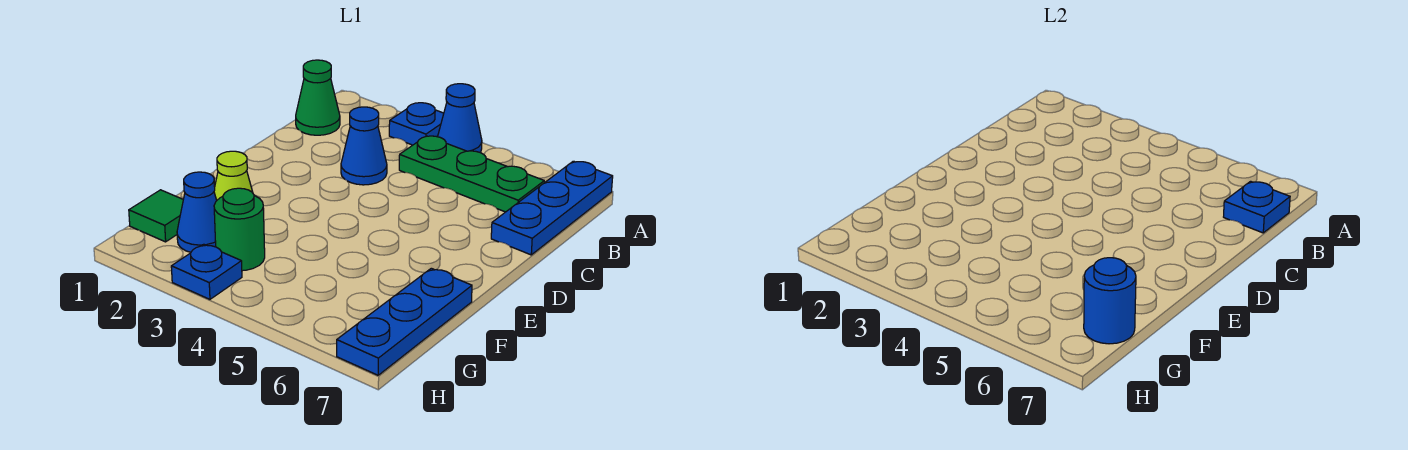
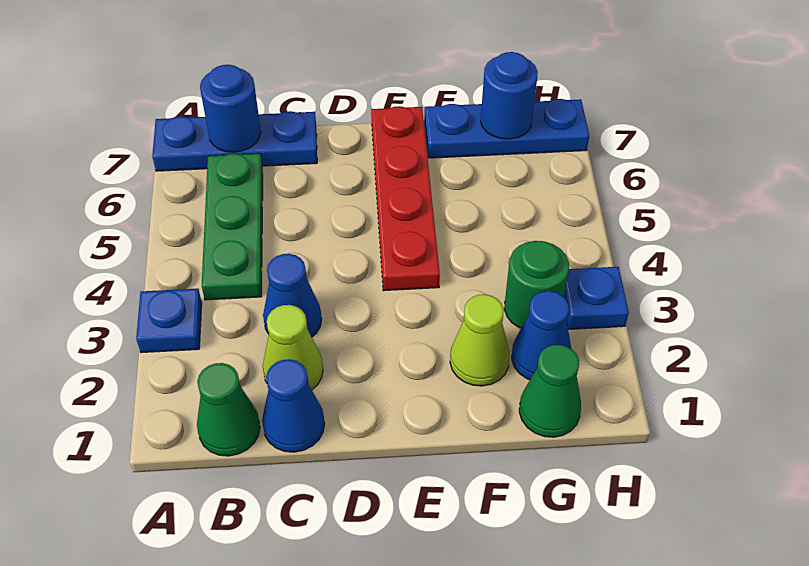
blue cone A4 level 1 -> blue cone C1 level 1
blue plate B7 level 2 -> blue round brick B7 level 2
none -> lime cone C2 level 1
none -> red plate E4:E7 level 1
green tile G1 level 1 -> green cone G1 level 1

